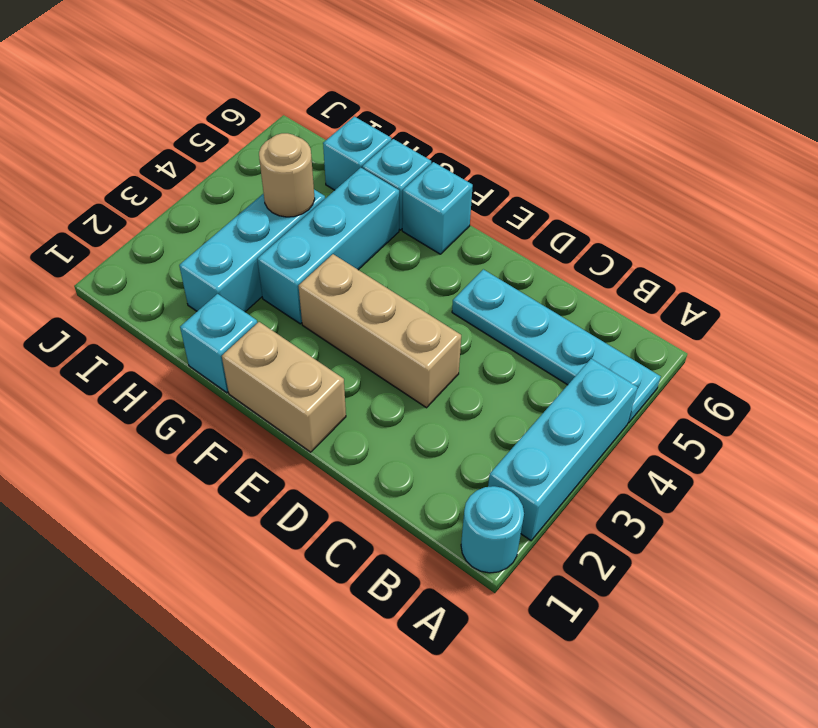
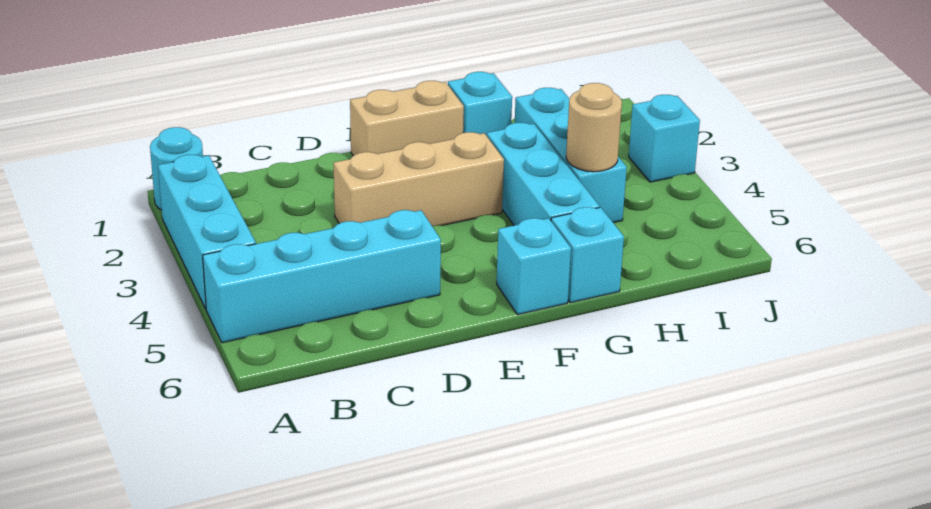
cyan plate A5:D5 level 1 -> cyan brick A5:D5 level 1
cyan brick H6 level 1 -> cyan brick J3 level 1

